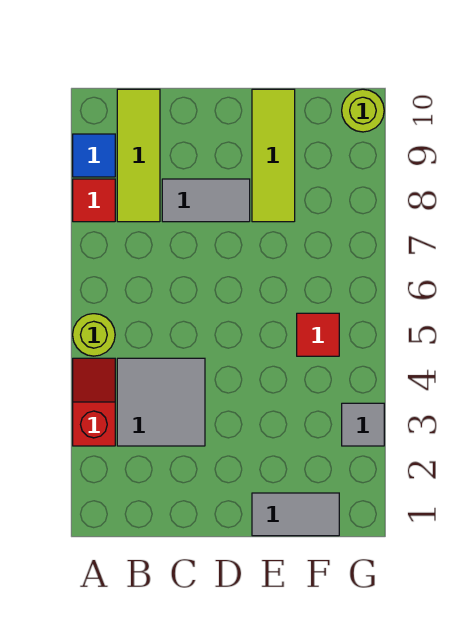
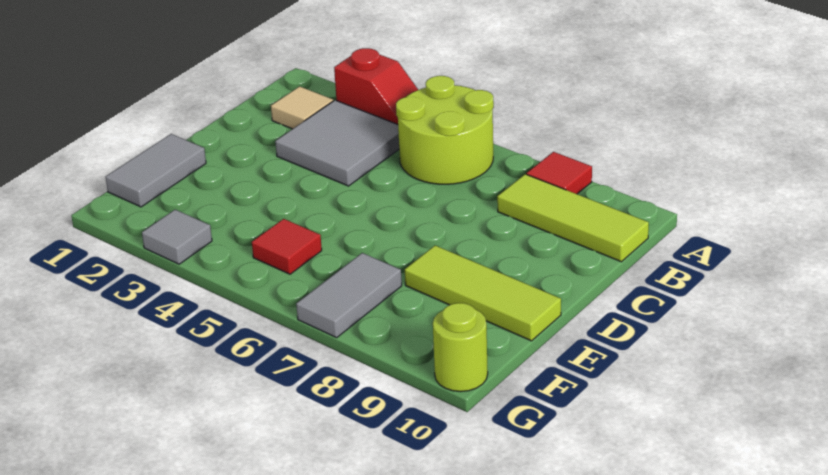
lime round brick A5 level 1 -> lime round brick A5:B6 level 1
blue tile A9 level 1 -> none
none -> tan tile B2 level 1
grey tile C8:D8 level 1 -> grey tile F7:G7 level 1

